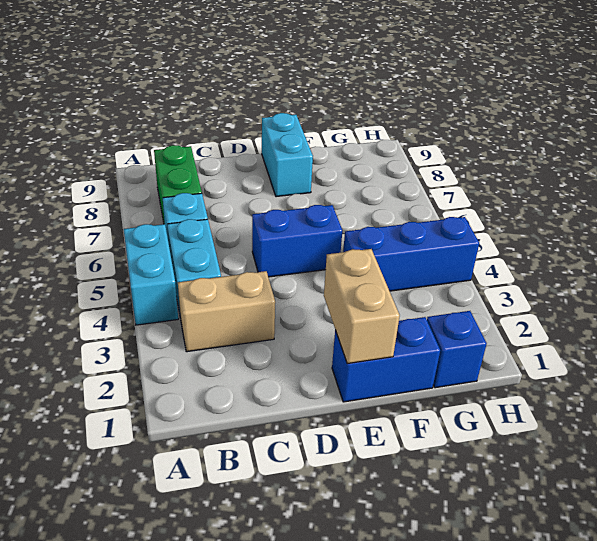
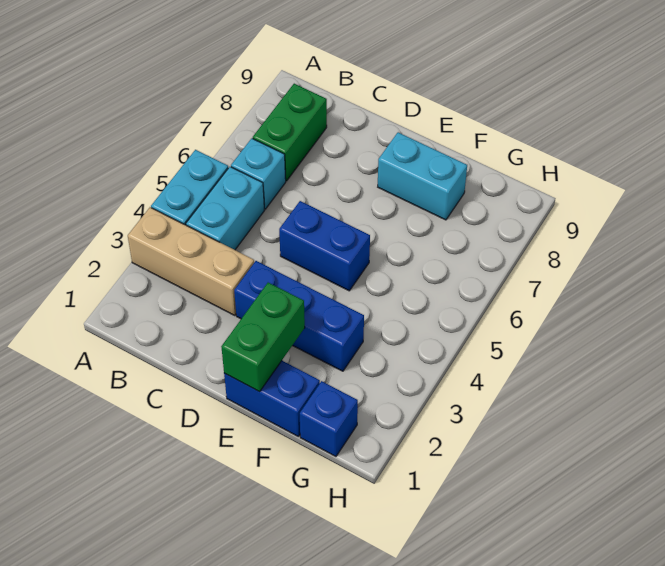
tan brick B3:C3 level 1 -> tan brick A3:C3 level 1
tan brick E1:E2 level 2 -> green brick E1:E2 level 2
cyan brick E8:E9 level 1 -> cyan brick E8:F8 level 1
blue brick F4:H4 level 1 -> blue brick D3:F3 level 1

